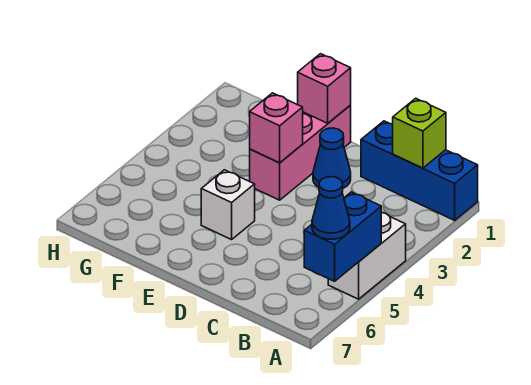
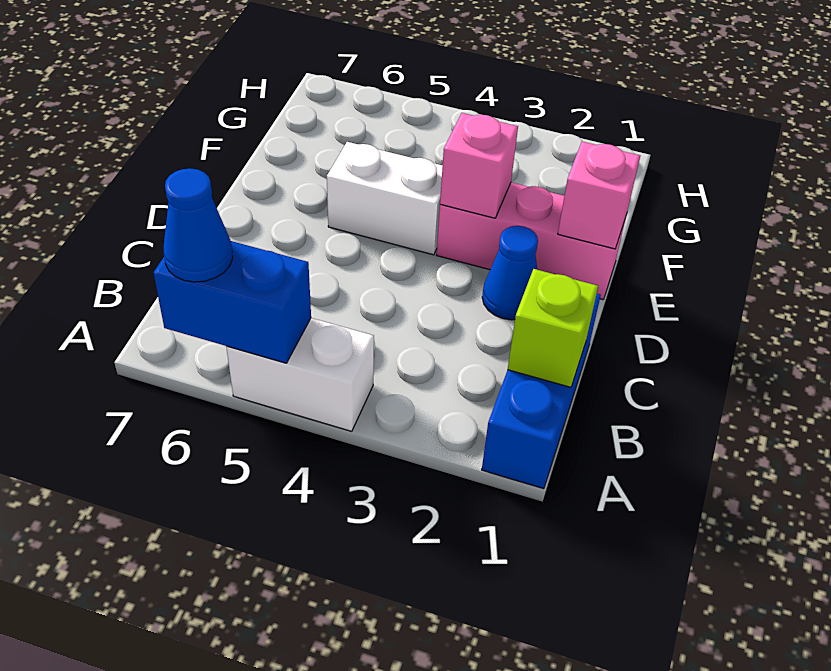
white brick E5 level 1 -> white brick E4:E5 level 1

